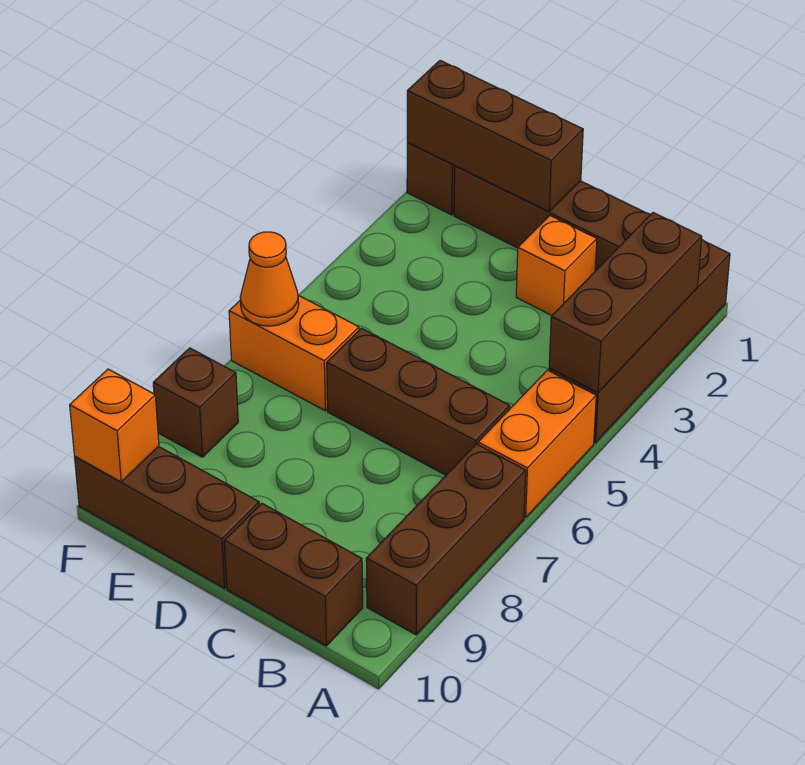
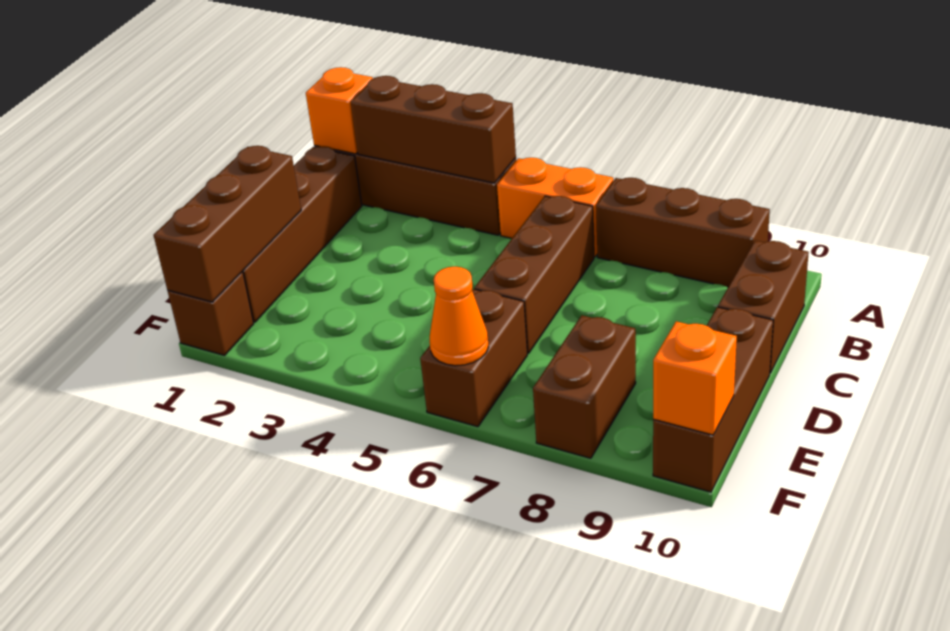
orange brick C2 level 1 -> orange brick A1 level 2
orange brick E6:F6 level 1 -> brown brick E6:F6 level 1
brown brick F8 level 1 -> brown brick E8:F8 level 1

